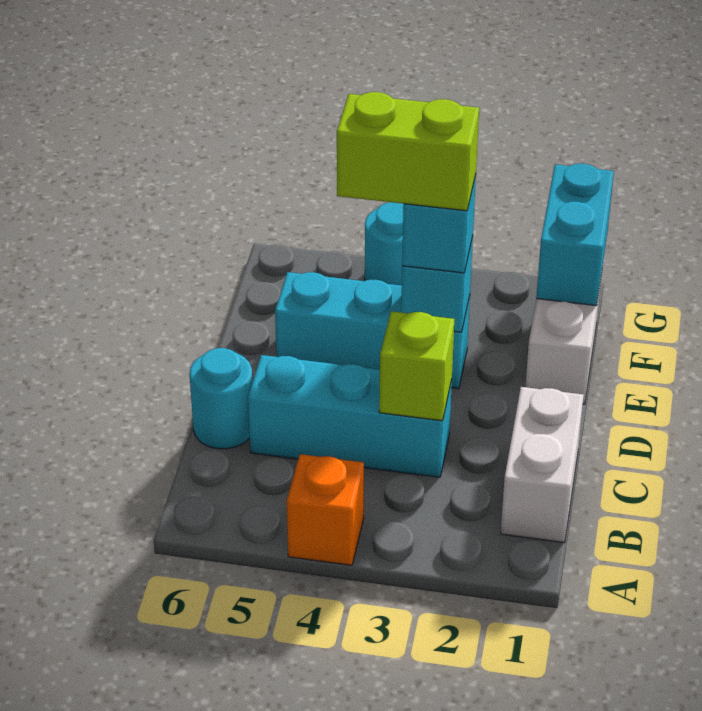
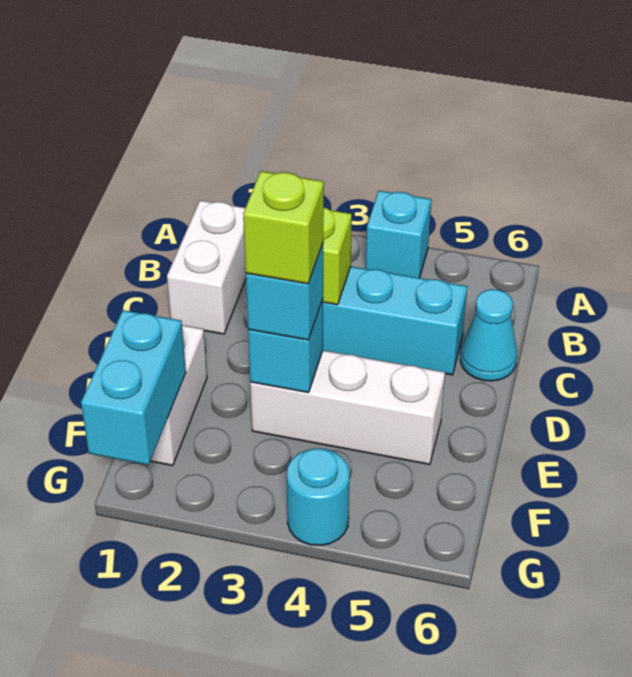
orange brick A4 level 1 -> cyan brick A4 level 1
cyan round brick C6 level 1 -> cyan cone C6 level 1
cyan brick E3:E5 level 1 -> white brick E3:E5 level 1
lime brick E3:E4 level 4 -> lime brick E3 level 4

